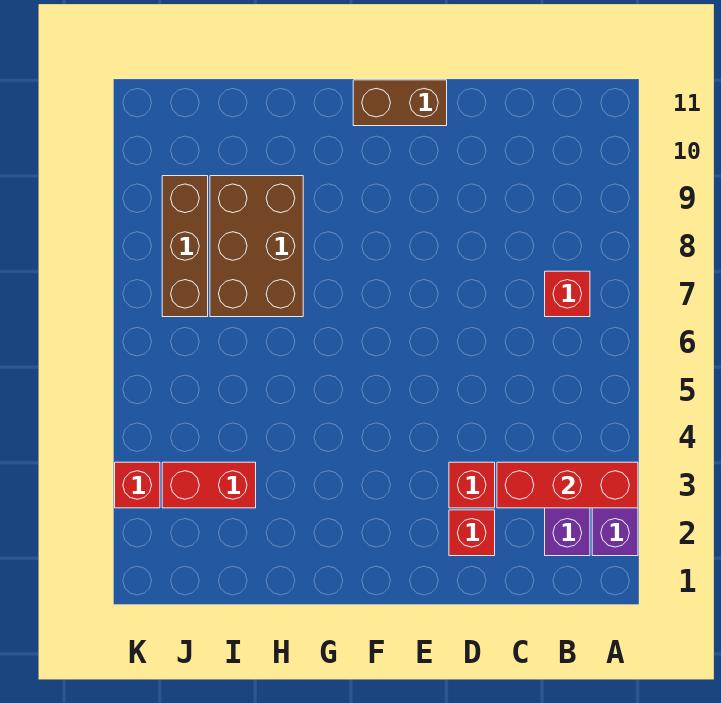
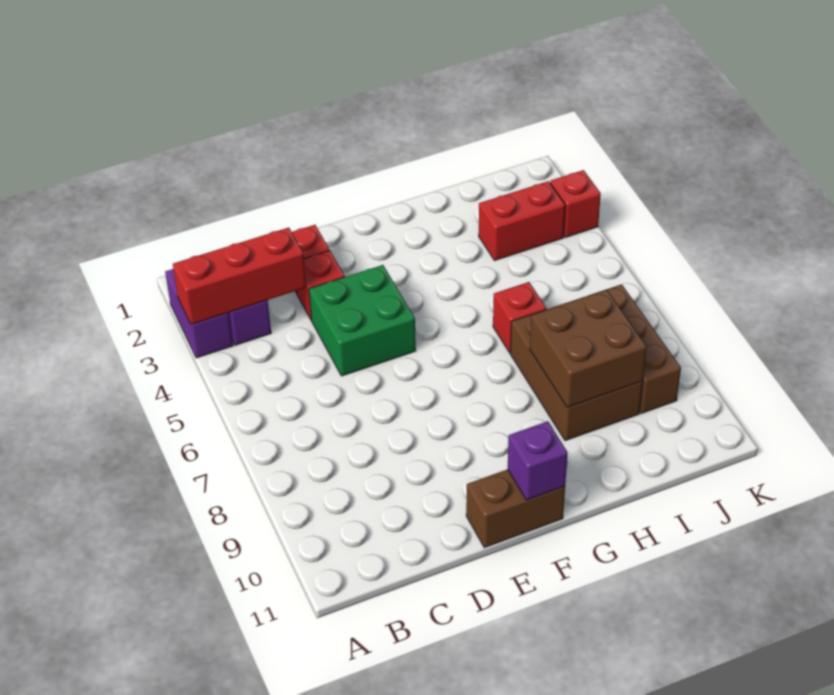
red brick B7 level 1 -> red brick H6 level 1
none -> green brick D4:E5 level 1
none -> purple brick F11 level 2
none -> brown brick H8:I9 level 2

